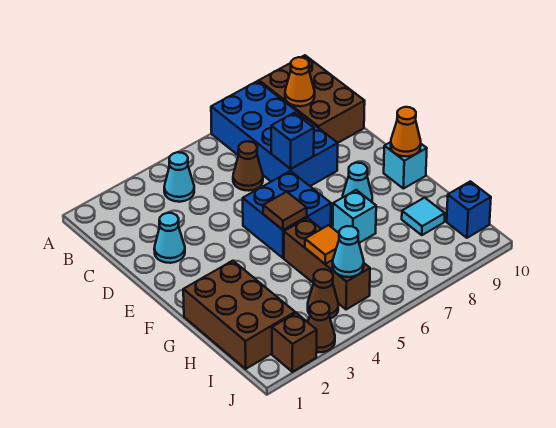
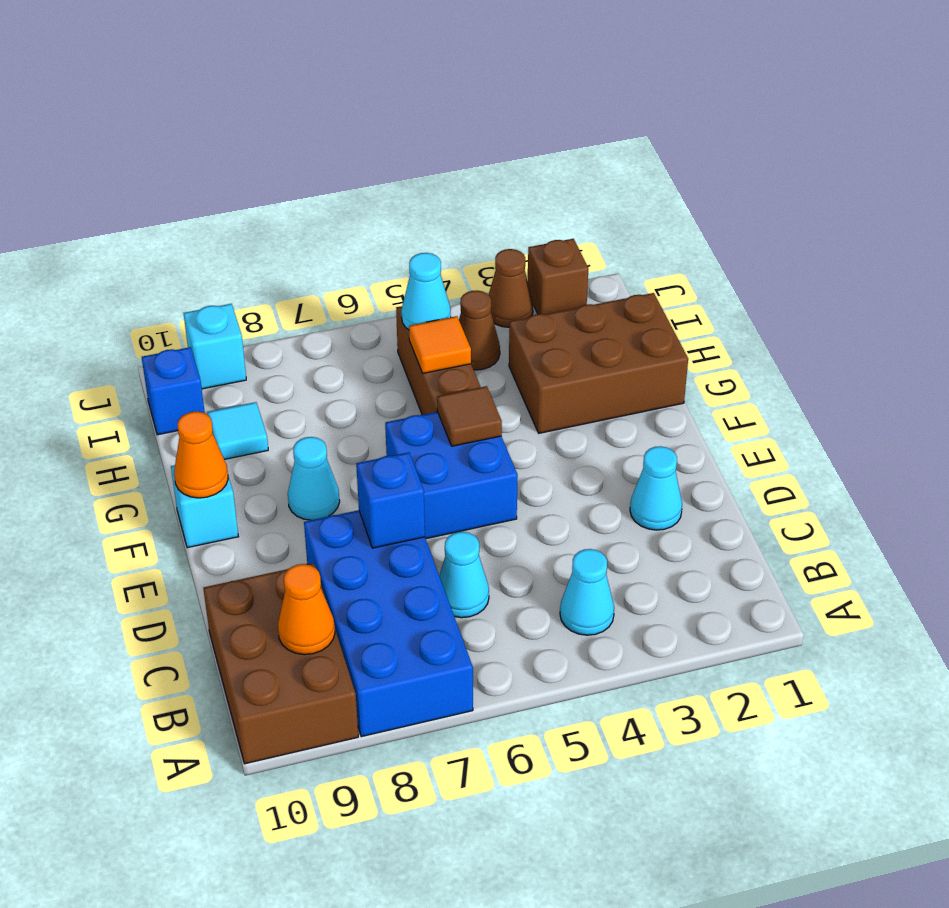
brown cone C6 level 1 -> cyan cone C6 level 1
brown brick G1:I2 level 1 -> brown brick G1:H3 level 1
cyan brick G7 level 1 -> cyan brick J9 level 1

